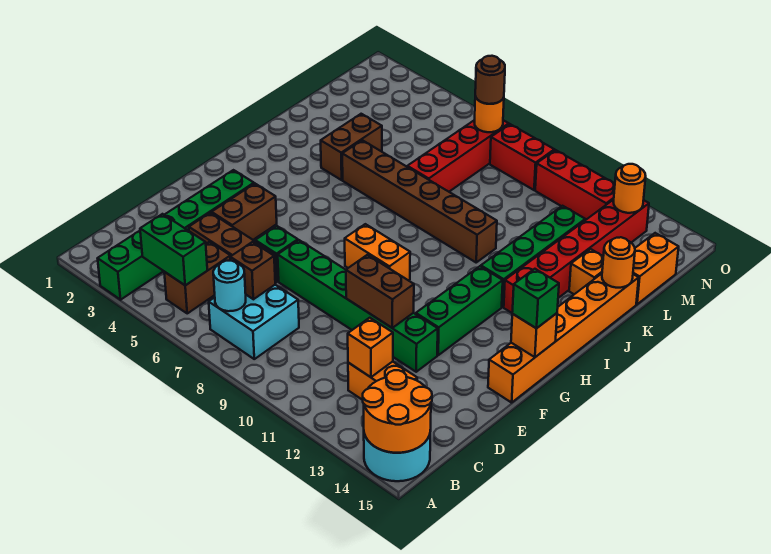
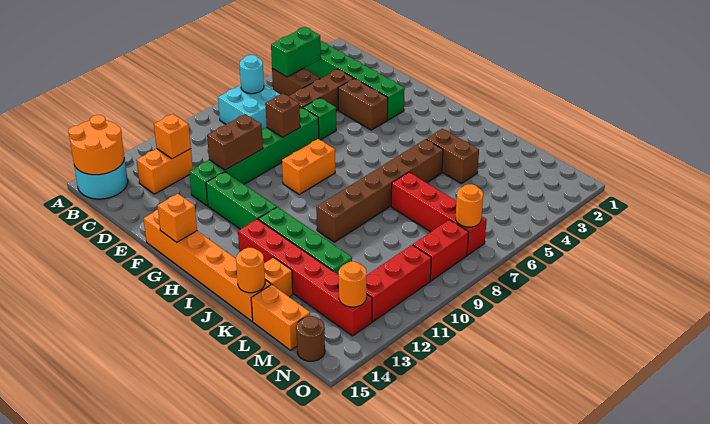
brown brick C7 level 2 -> brown brick E8 level 2
green brick G15 level 3 -> none
brown round brick N7 level 3 -> brown round brick N15 level 1

